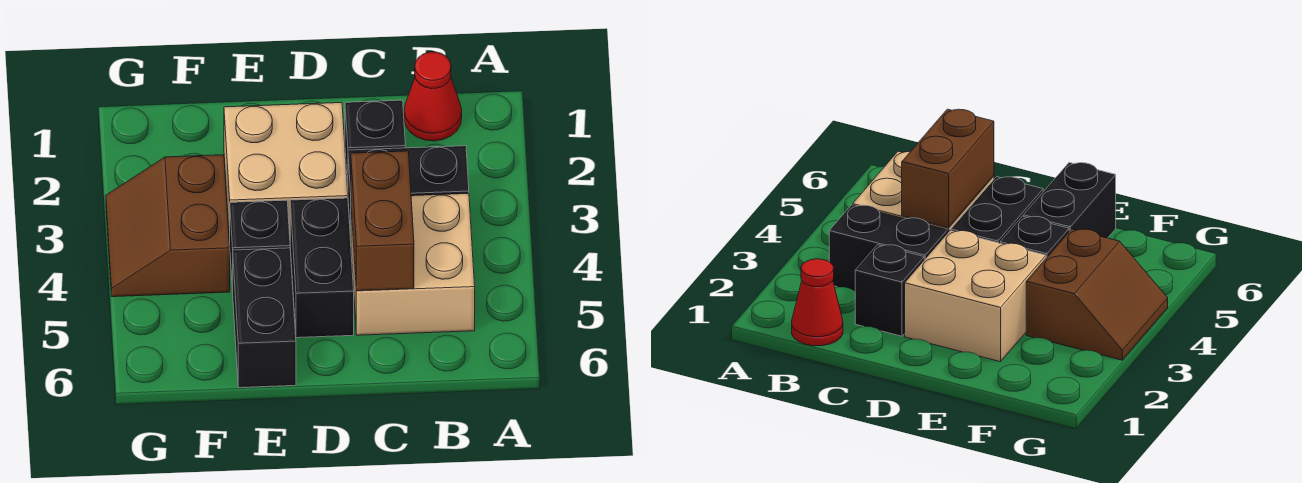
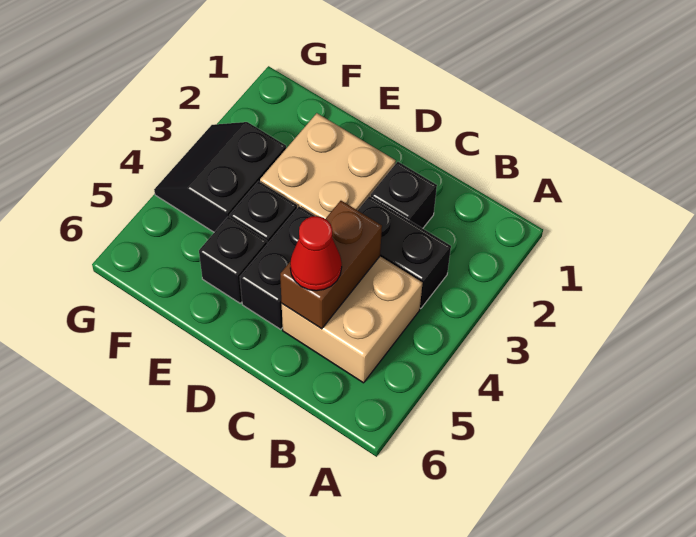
red cone B1 level 1 -> red cone C5 level 3
black brick E5:E6 level 1 -> black brick E5 level 1
brown slope F3:G4 level 1 top F -> black slope F3:G4 level 1 top F

